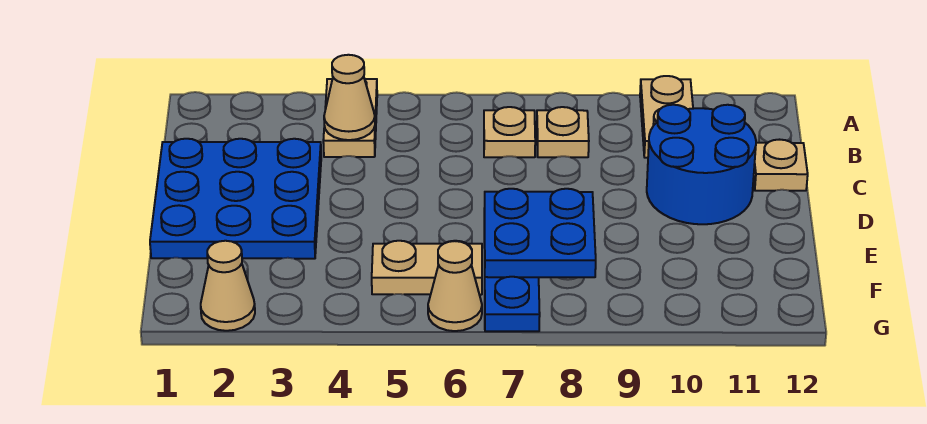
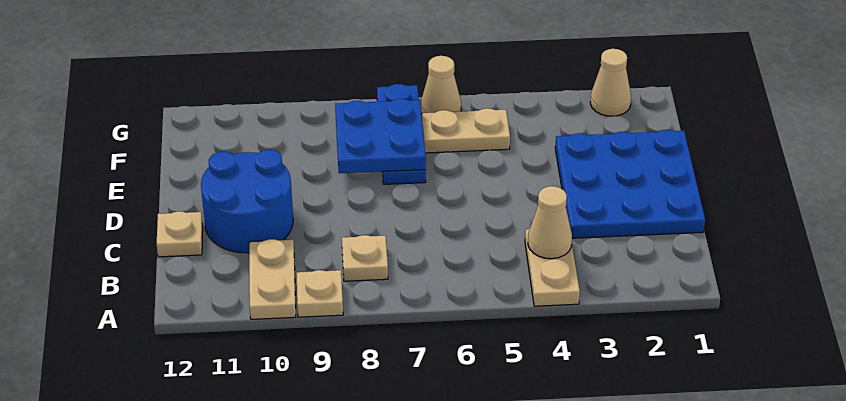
tan plate B7 level 1 -> tan plate A9 level 1

